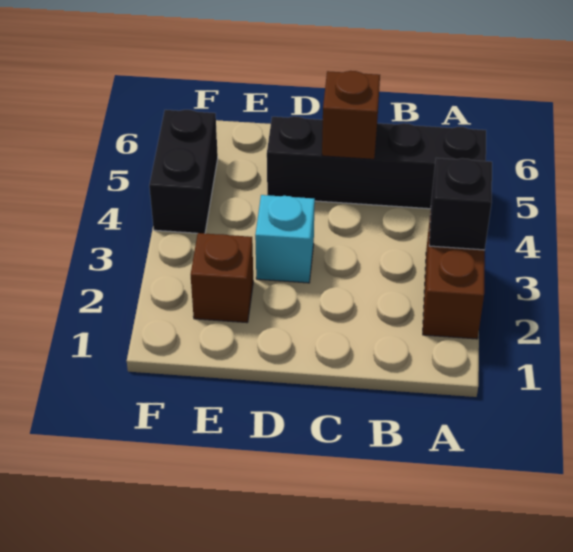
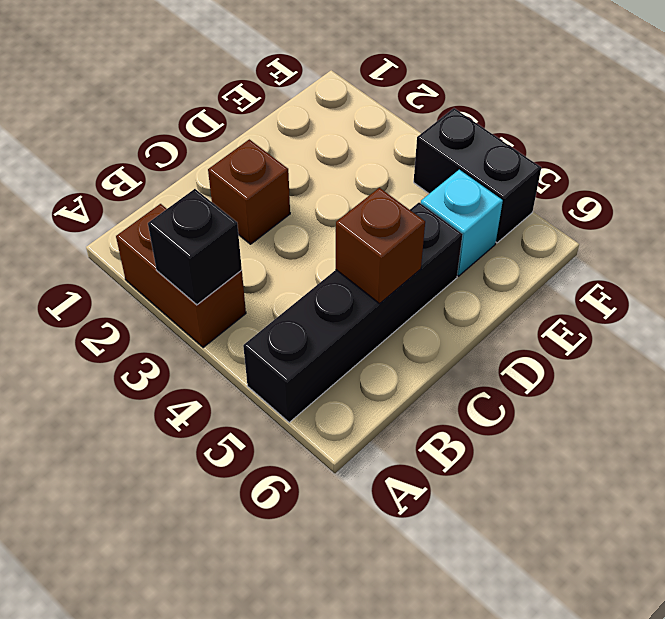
cyan brick D3 level 1 -> cyan brick E5 level 1
brown brick E2 level 1 -> brown brick C2 level 1

